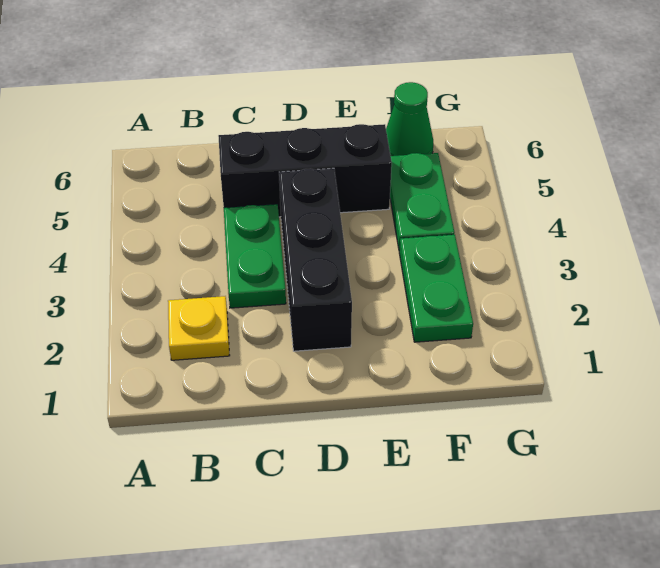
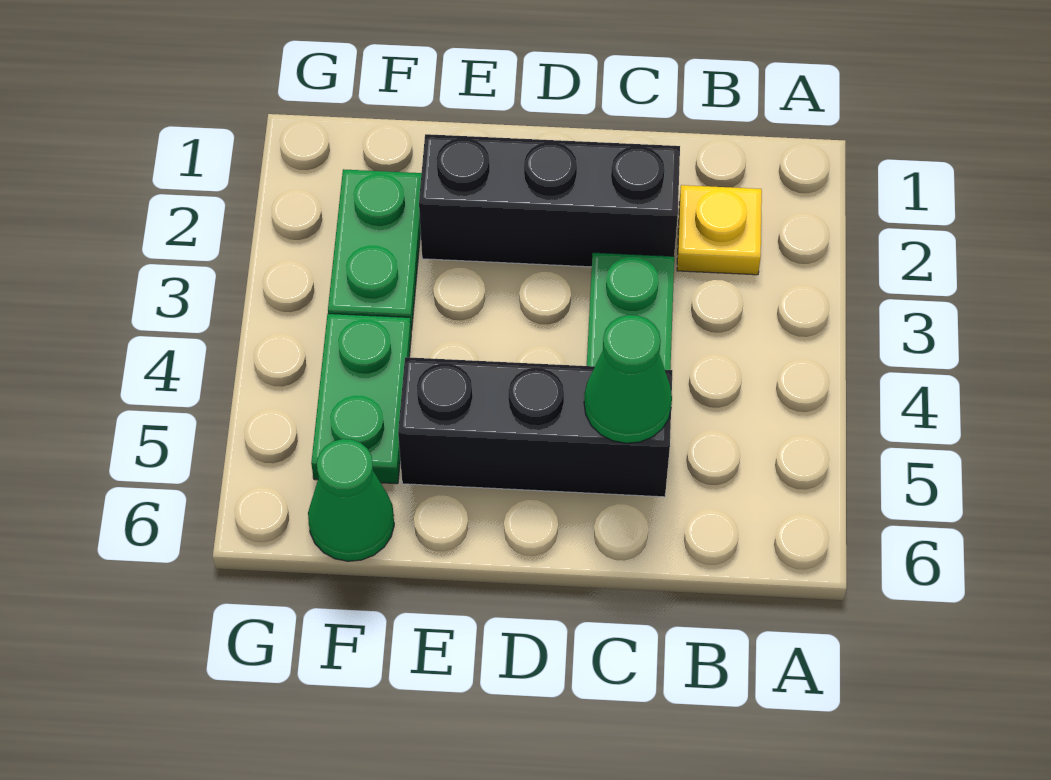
none -> green cone C5 level 2
black brick D2:D4 level 1 -> black brick C2:E2 level 1

